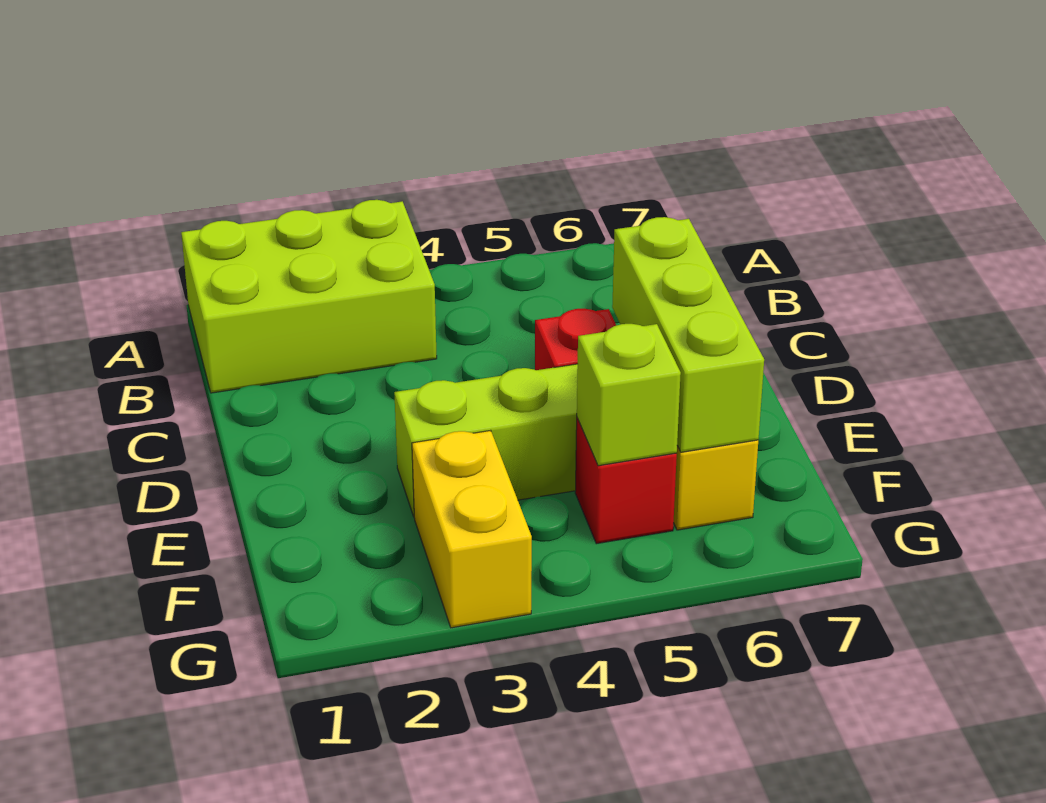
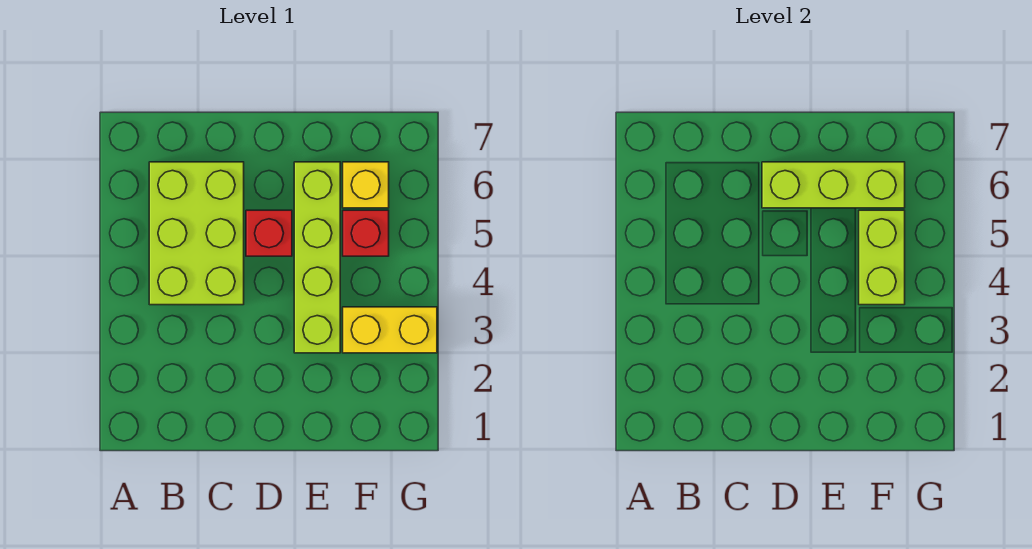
lime brick A1:B3 level 1 -> lime brick B4:C6 level 1
lime brick F5 level 2 -> lime brick F4:F5 level 2

